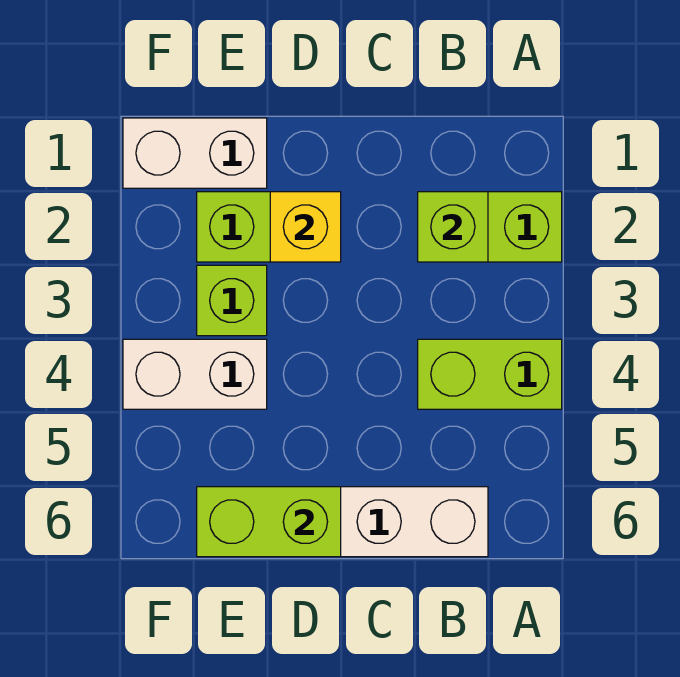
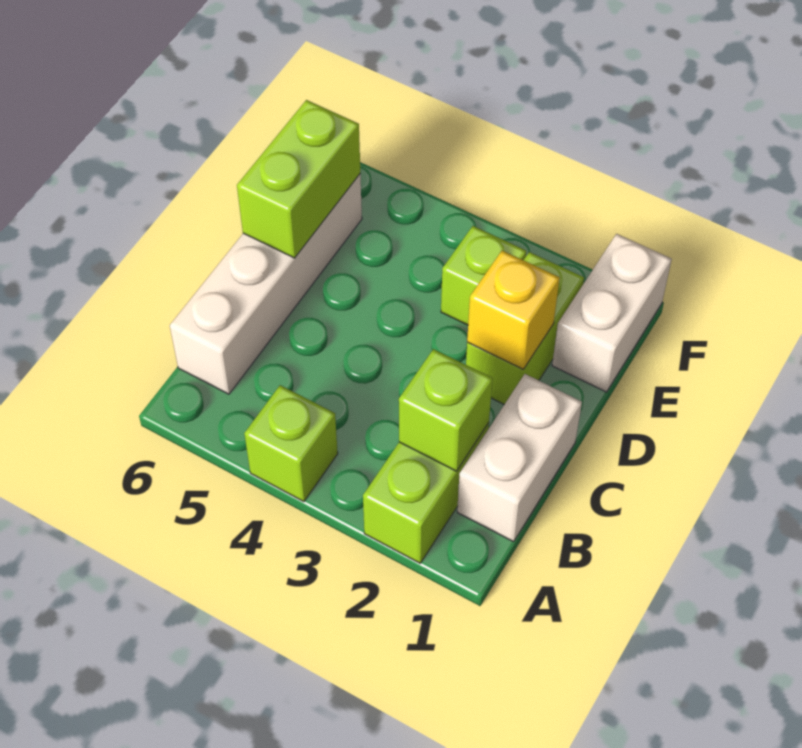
lime brick A4:B4 level 1 -> lime brick A4 level 1
white brick E4:F4 level 1 -> white brick B1:C1 level 1

